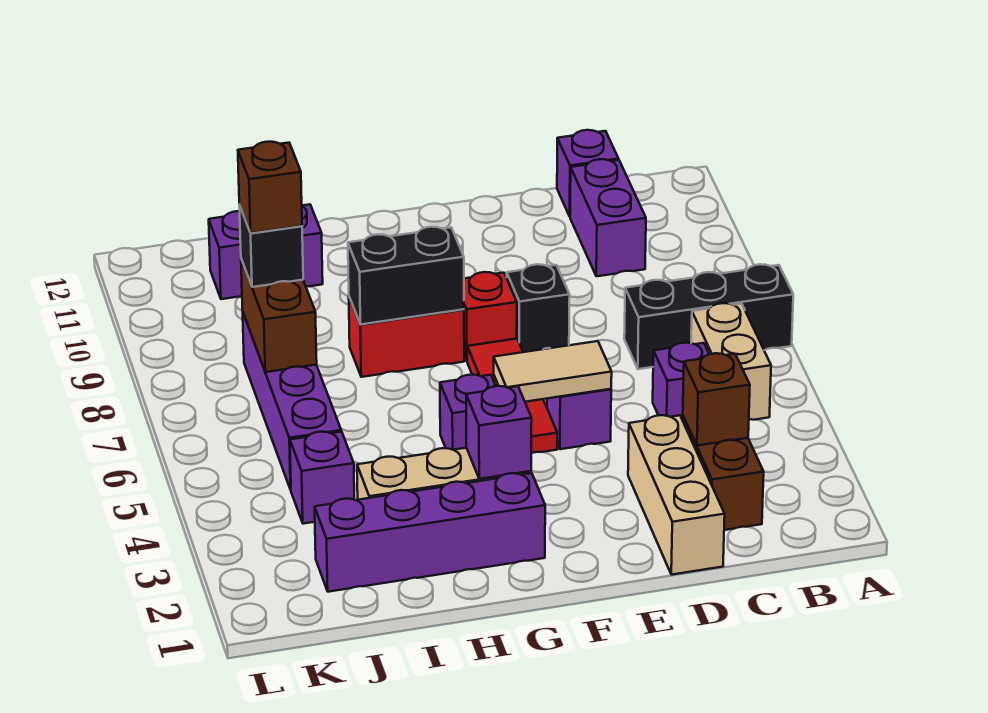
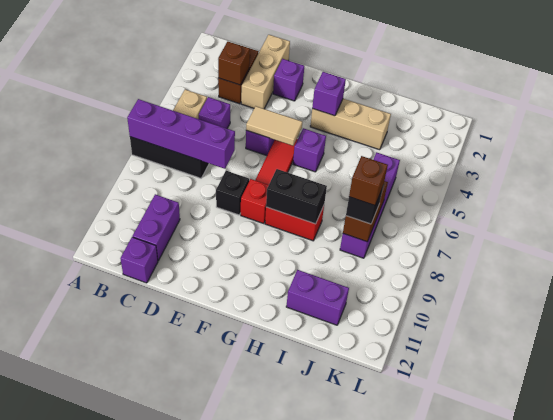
purple brick G2:J2 level 1 -> purple brick A7:D7 level 2
purple brick J4 level 1 -> purple brick E2 level 1

